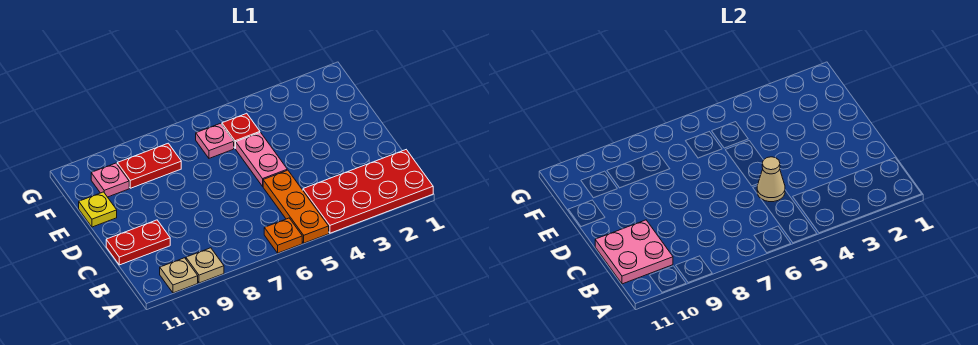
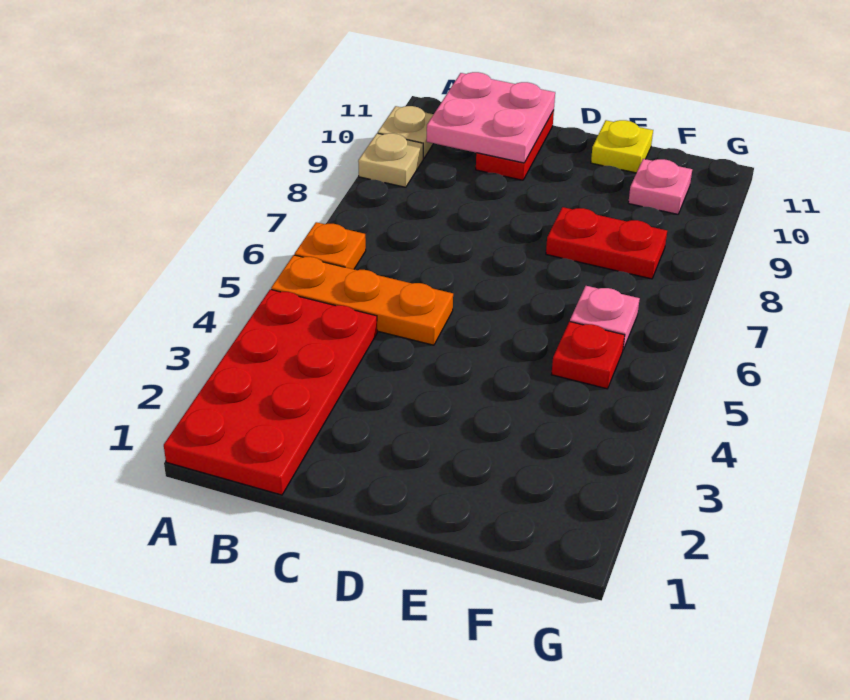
tan cone C5 level 2 -> none
pink plate D5:E5 level 1 -> none
red plate F8:F9 level 1 -> red plate E8:F8 level 1

